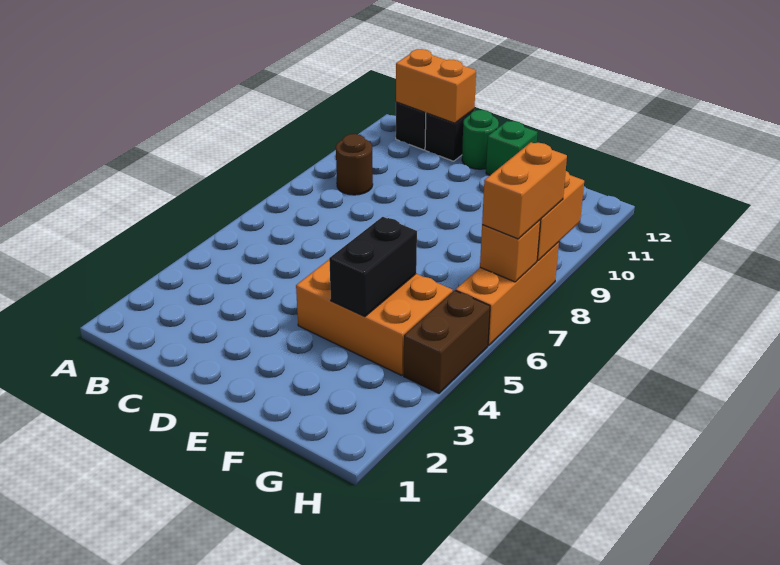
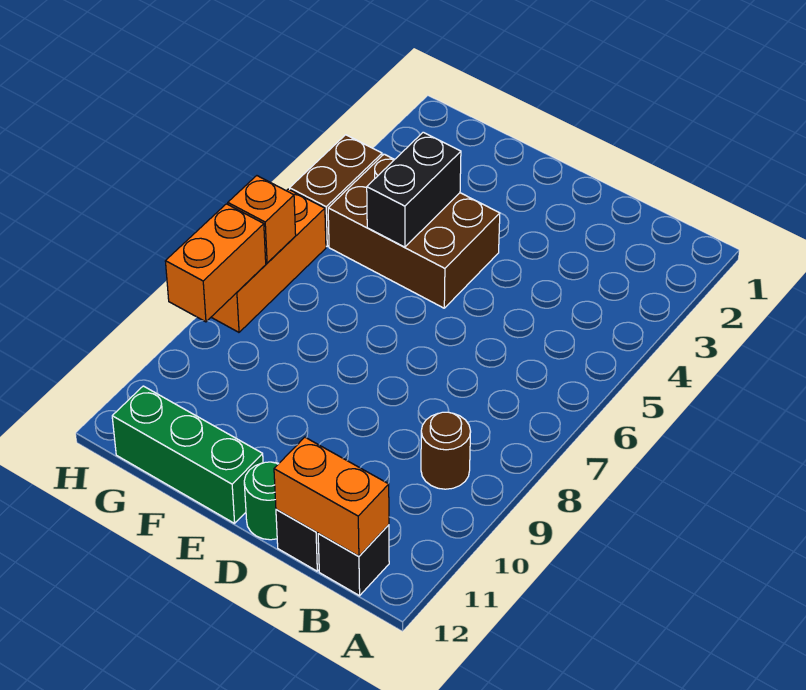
orange brick E4:G5 level 1 -> brown brick E4:G5 level 1
green brick E12 level 1 -> green brick E12:G12 level 1
orange brick H7:H8 level 3 -> none

